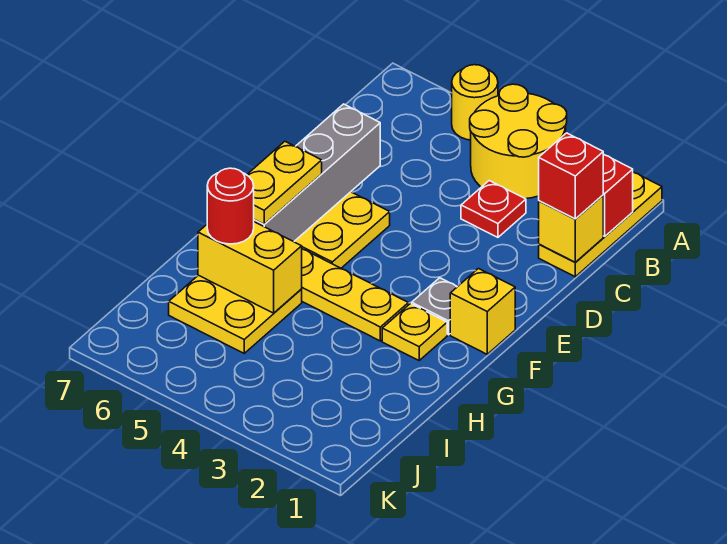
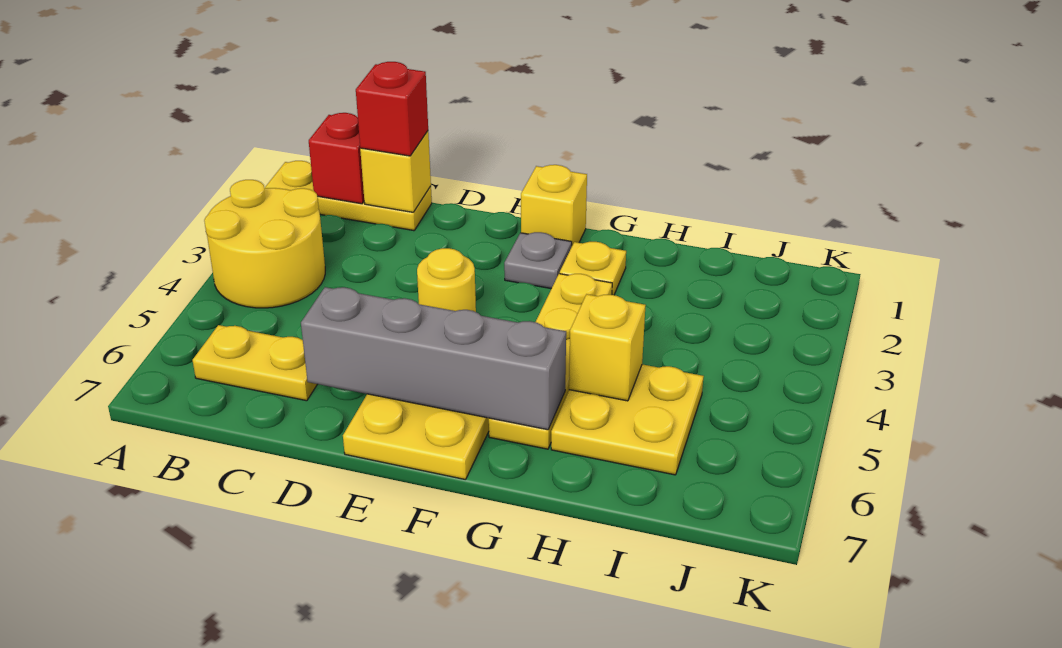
yellow round brick A5 level 1 -> yellow round brick E4 level 1
red plate C3 level 1 -> none
yellow plate F6:G6 level 3 -> yellow plate B6:C6 level 1
yellow brick H5:H6 level 2 -> yellow brick H5 level 2
red round brick H6 level 3 -> none

